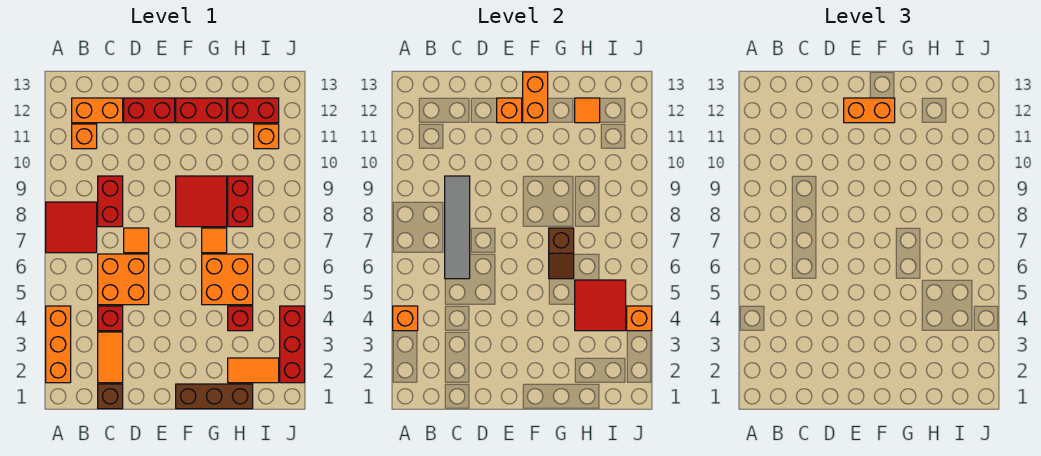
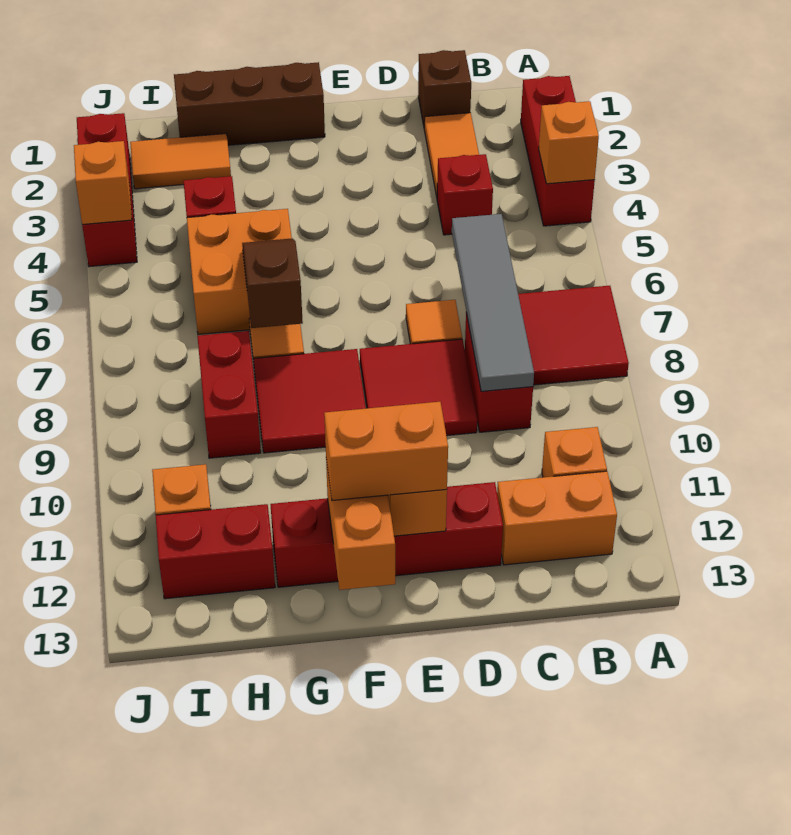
orange brick A2:A4 level 1 -> red brick A2:A4 level 1
orange brick C5:D6 level 1 -> none
red tile H4:I5 level 2 -> red tile D8:E9 level 1
orange tile H12 level 2 -> none

